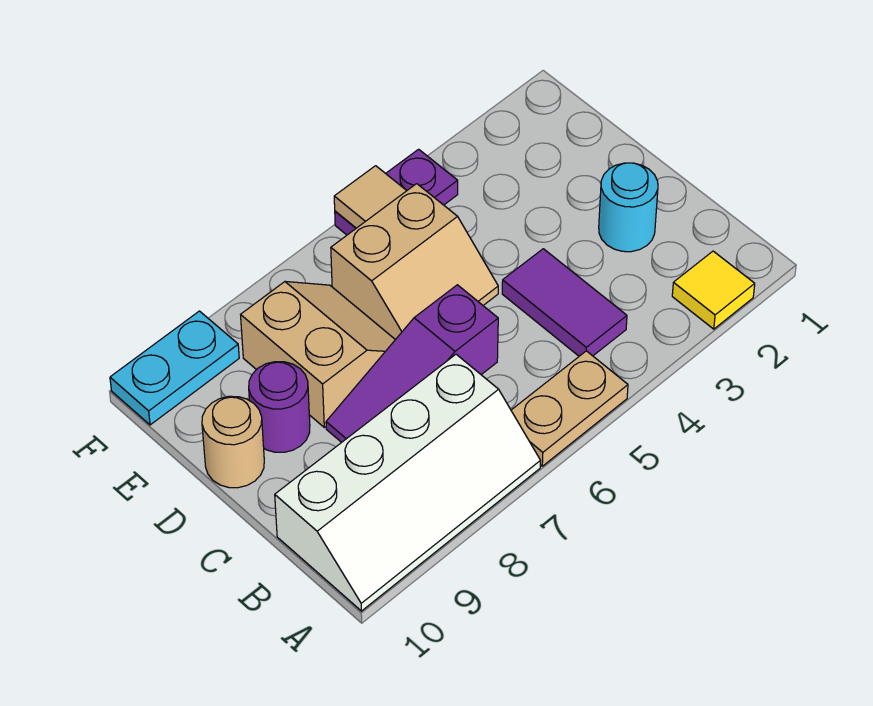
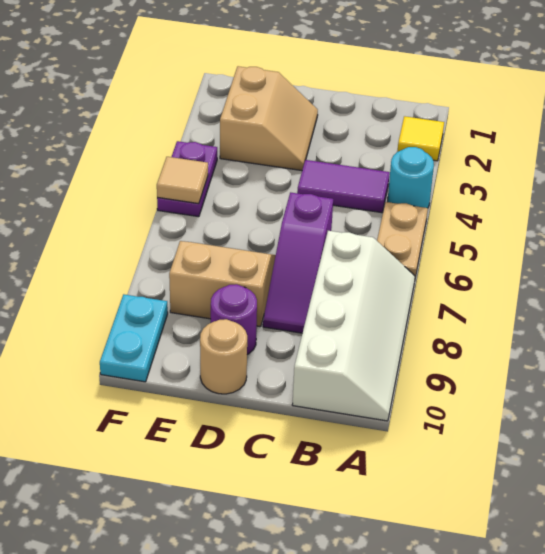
cyan round brick C2 level 1 -> cyan round brick A4 level 1
tan slope D5:E6 level 1 top E -> tan slope D2:E3 level 1 top E

